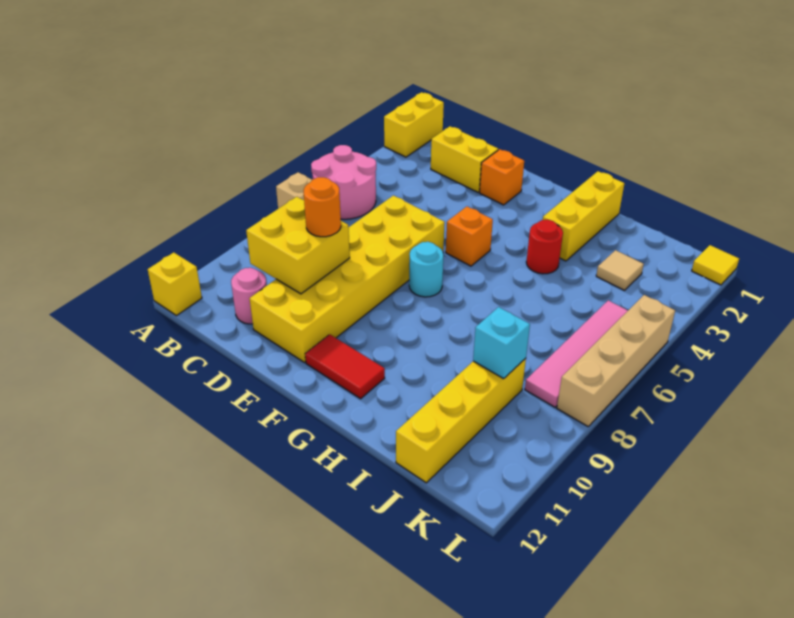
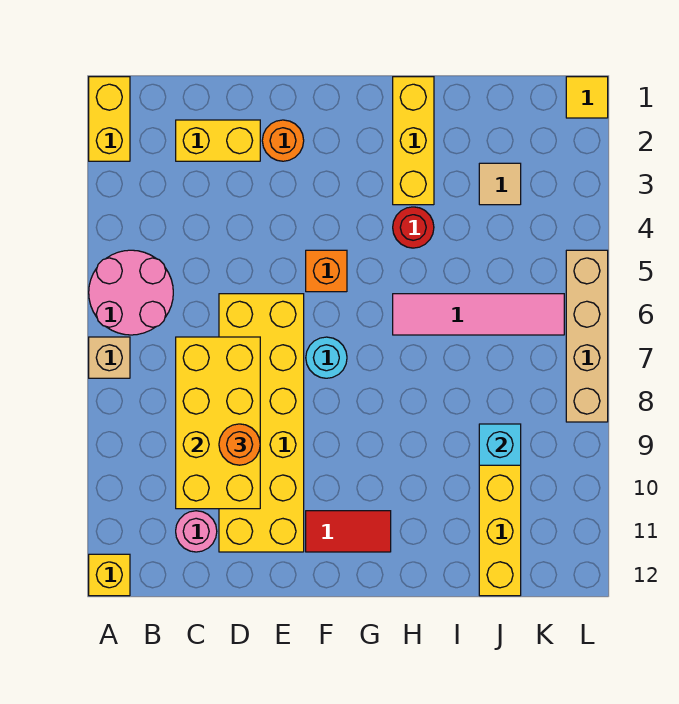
yellow brick C9:D10 level 2 -> yellow brick C7:D10 level 2
orange brick E2 level 1 -> orange round brick E2 level 1
pink tile K5:K8 level 1 -> pink tile H6:K6 level 1

